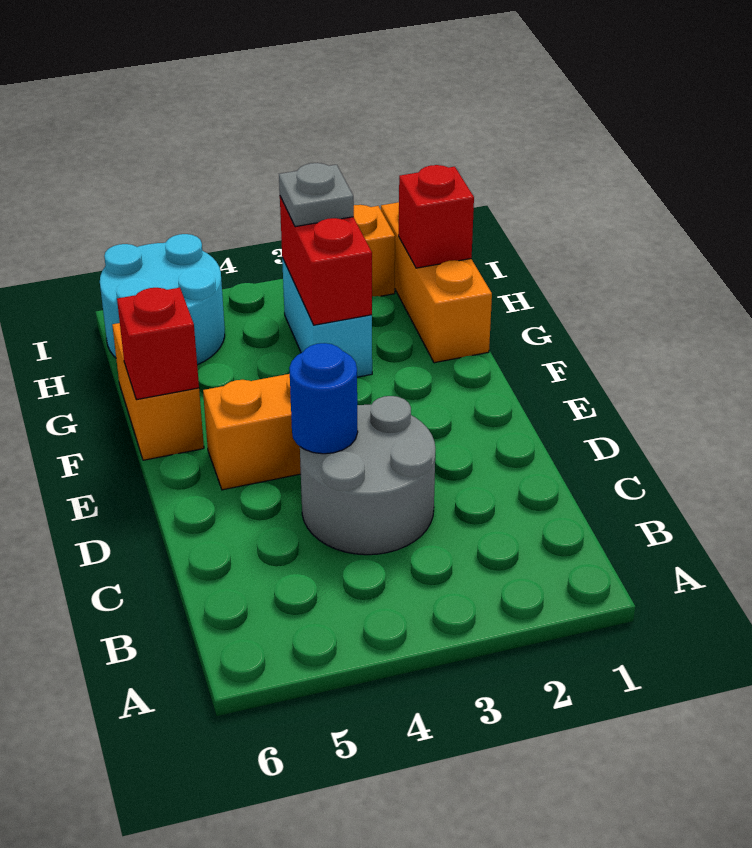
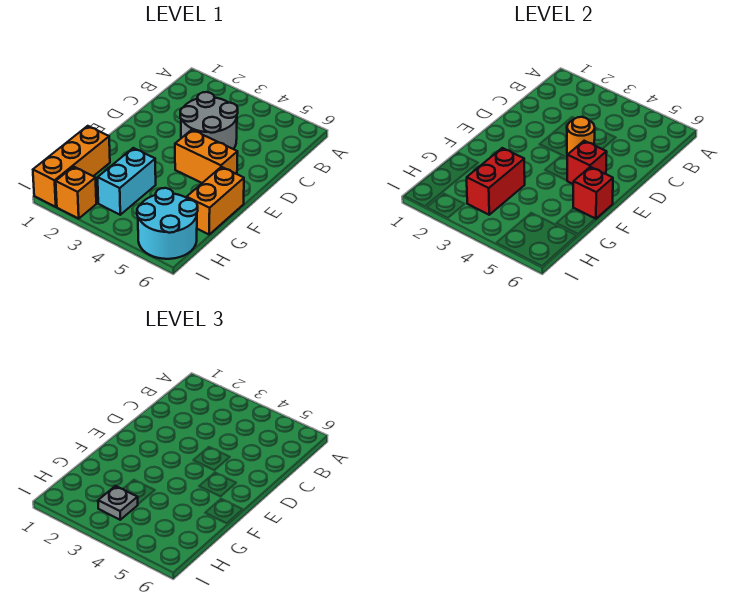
blue round brick D4 level 2 -> orange round brick D4 level 2
red brick H1 level 2 -> red brick E5 level 2

